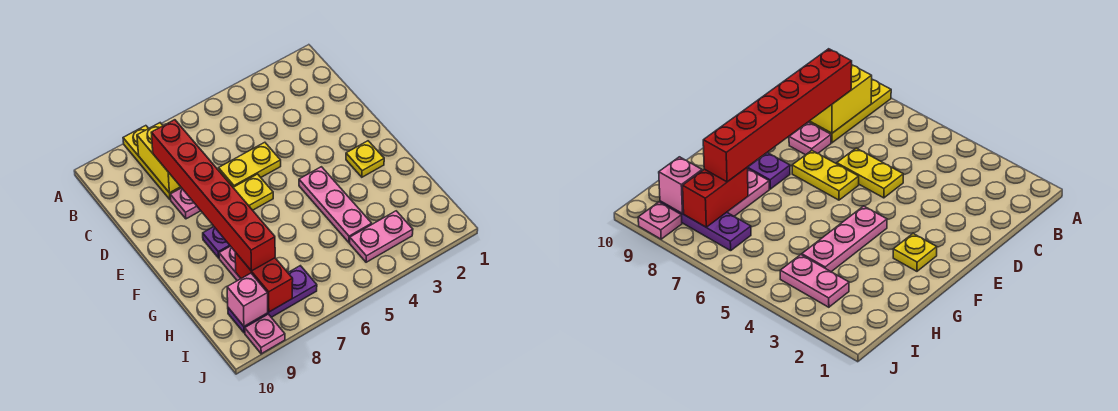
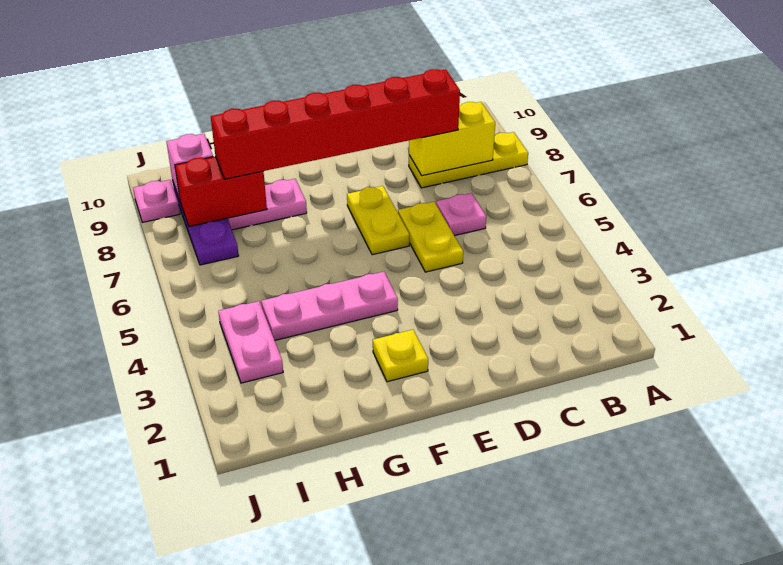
pink plate D8 level 1 -> pink plate C6 level 1
purple plate F8 level 1 -> none

